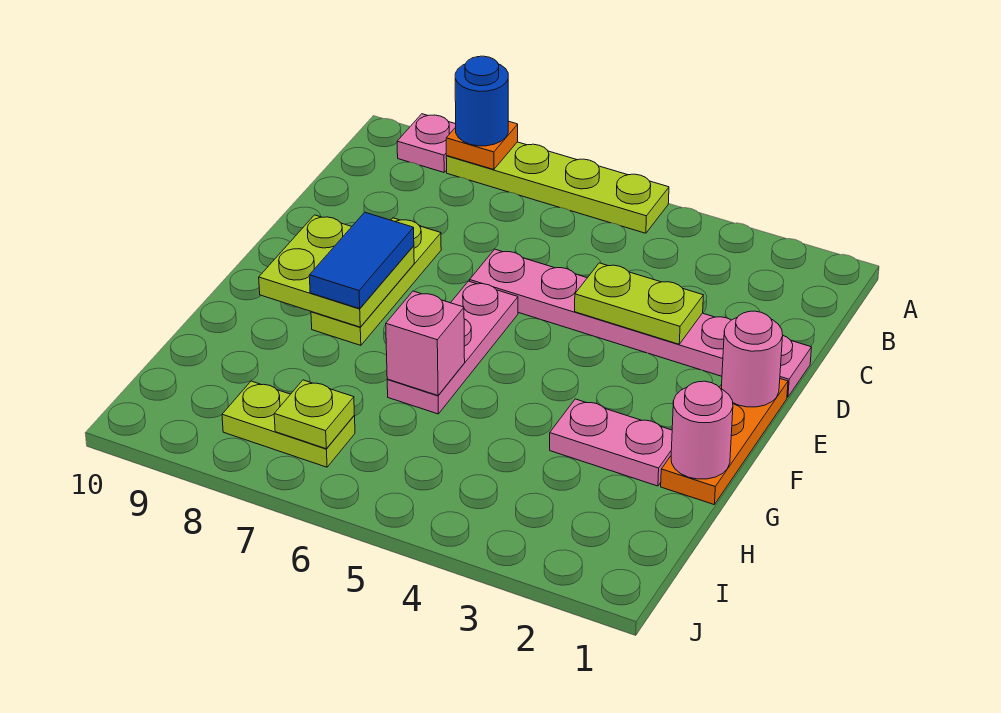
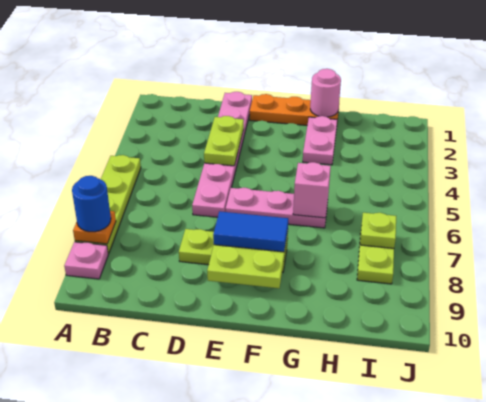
pink round brick E1 level 2 -> none

